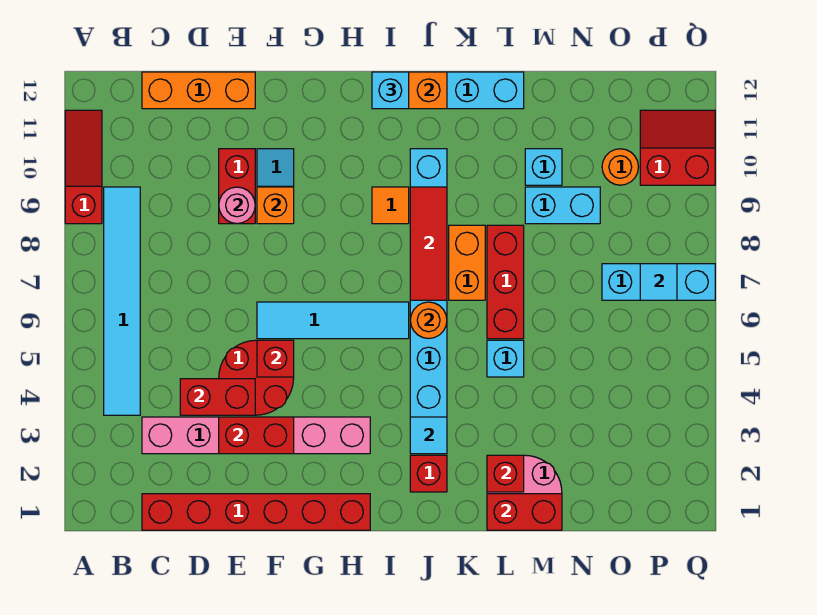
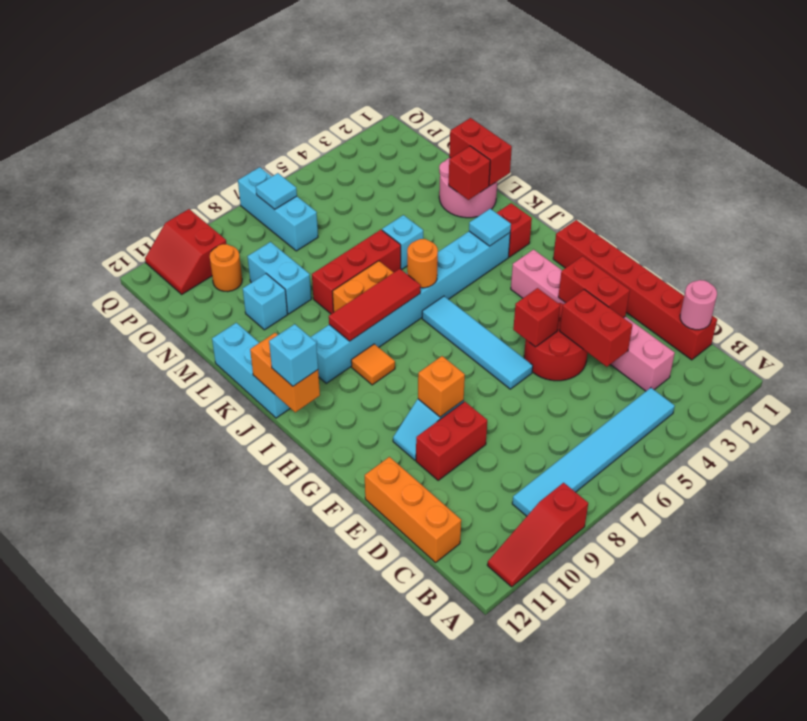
pink round brick E9 level 2 -> pink round brick C1 level 2

